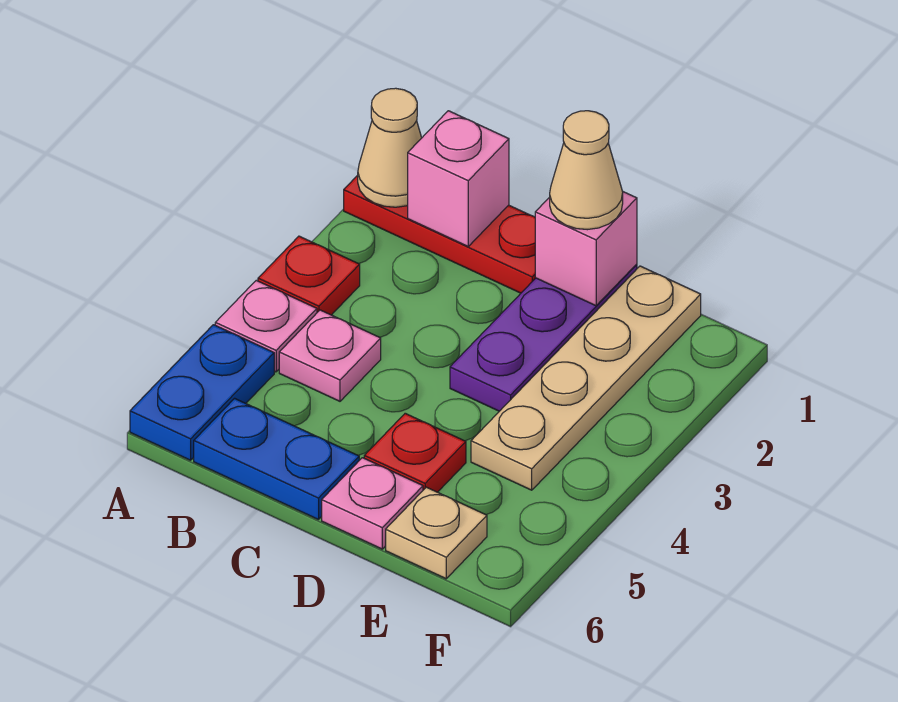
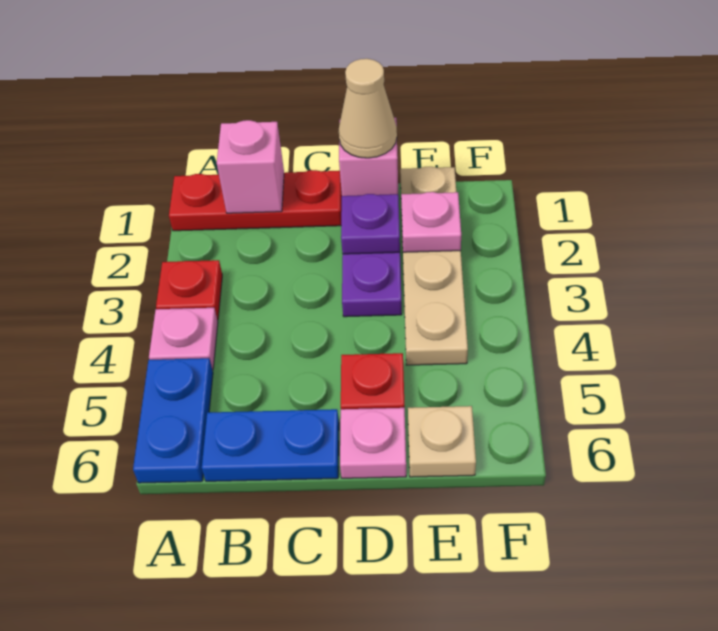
tan cone A1 level 2 -> none
pink plate B4 level 1 -> pink plate E2 level 2
none -> purple plate D2 level 2

